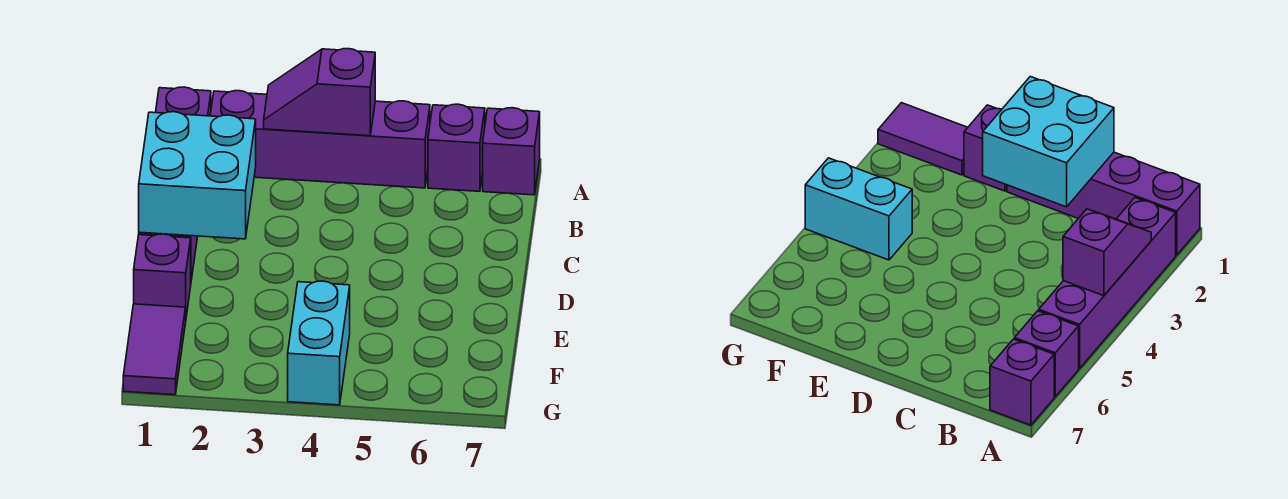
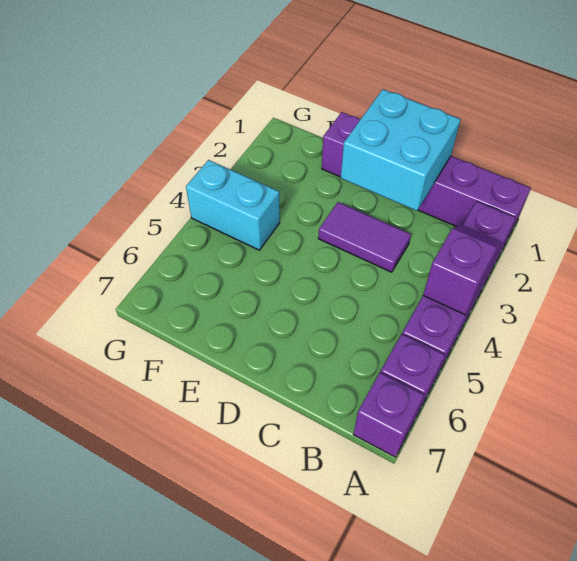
purple tile F1:G1 level 1 -> purple tile C3:D3 level 1

